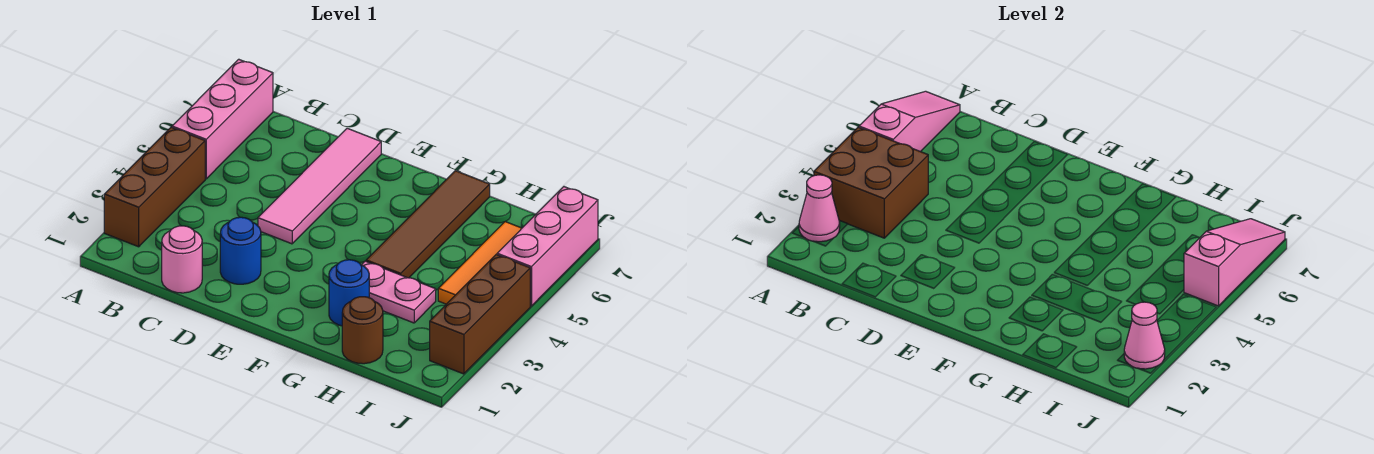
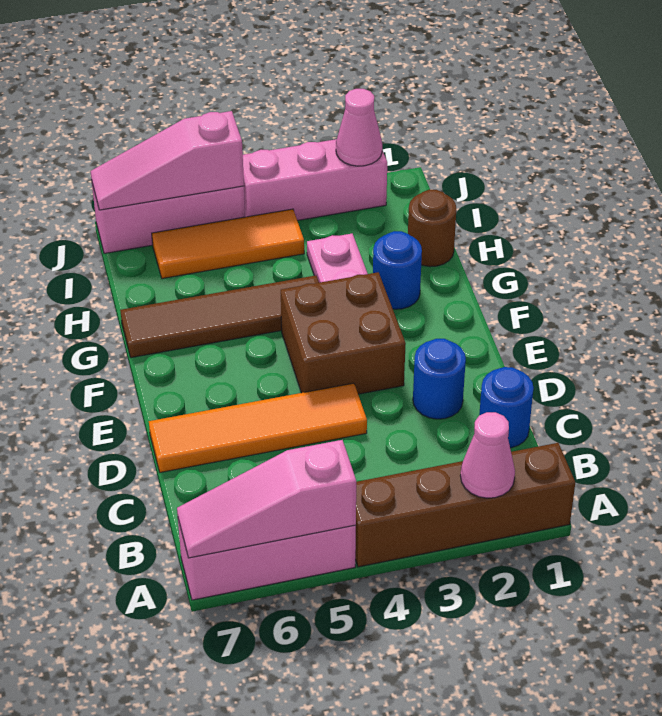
brown brick A2:A4 level 1 -> brown brick A1:A4 level 1
brown brick A3:B4 level 2 -> brown brick E3:F4 level 1
pink round brick C1 level 1 -> blue round brick C1 level 1
pink tile D4:D7 level 1 -> orange tile D4:D7 level 1
brown brick J2:J4 level 1 -> pink brick J2:J4 level 1

